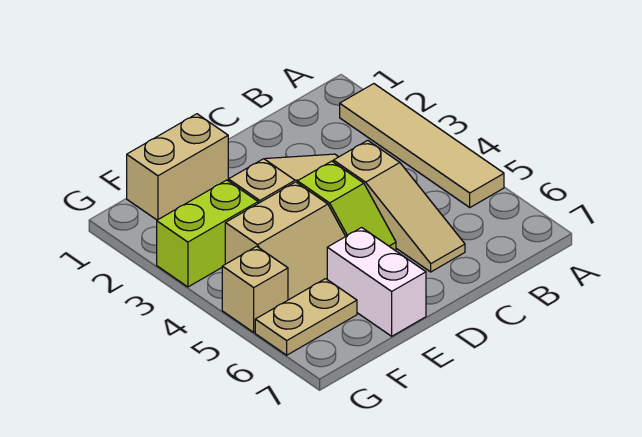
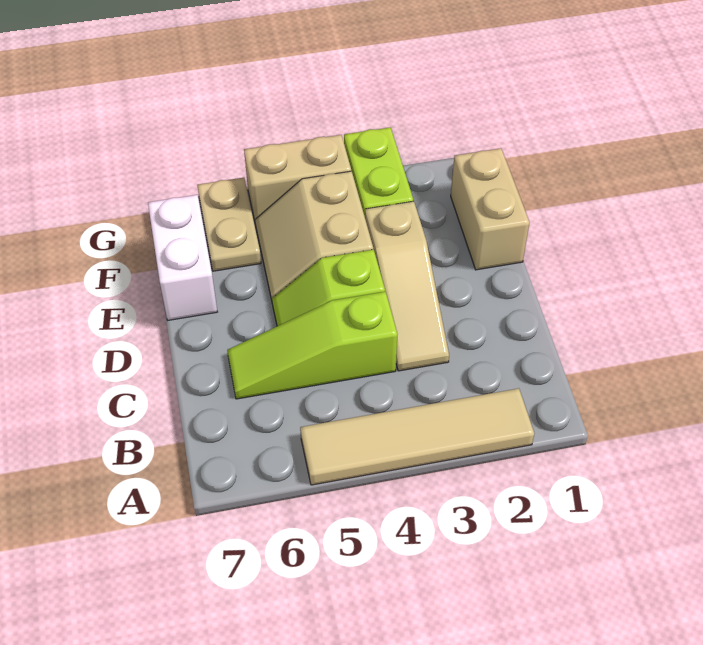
tan slope C4:C6 level 1 top 4 -> lime slope C4:C6 level 1 top 4
white brick E6:E7 level 1 -> white brick E7:F7 level 1
tan brick G5 level 1 -> tan brick G4:G5 level 1

